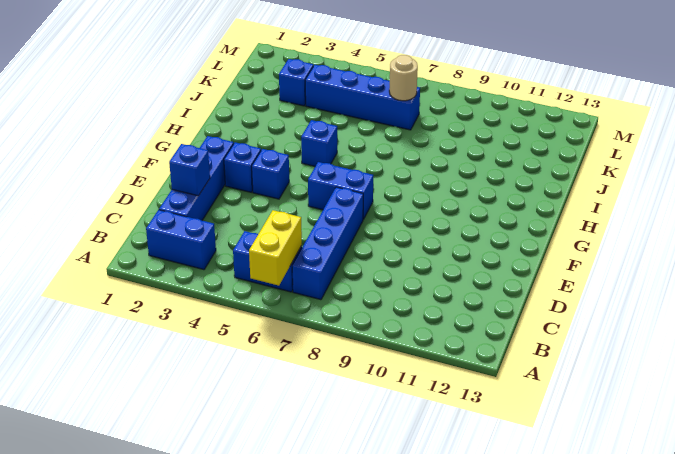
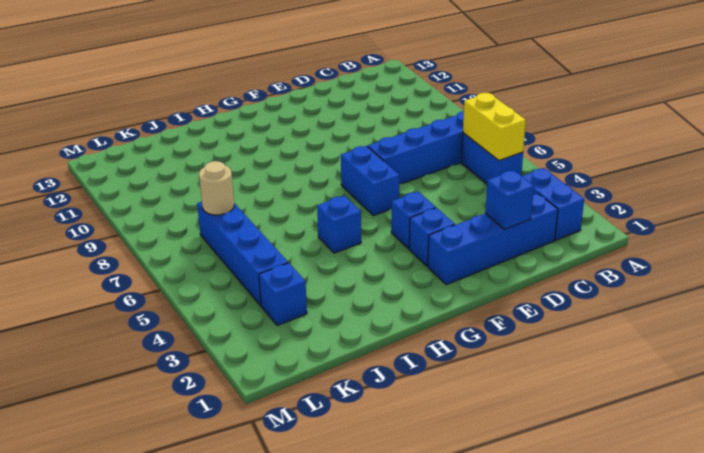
yellow brick A6:B6 level 2 -> yellow brick B5:B6 level 2

